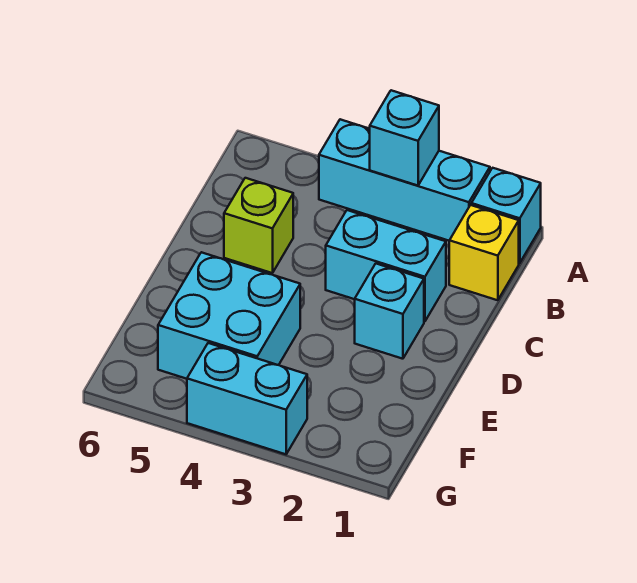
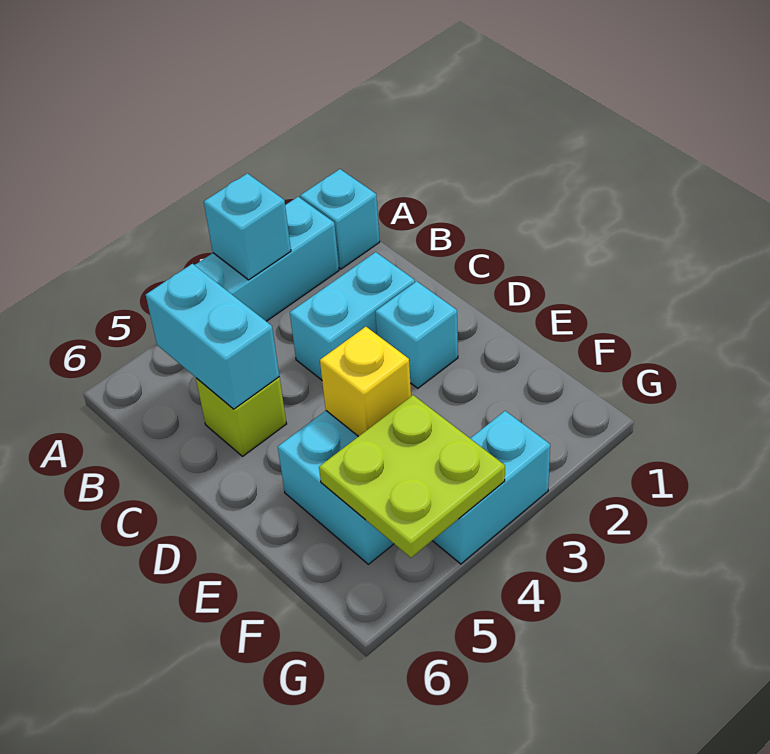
yellow brick B1 level 1 -> yellow brick E4 level 2
none -> cyan brick B5:C5 level 2
none -> lime plate F4:G5 level 2

